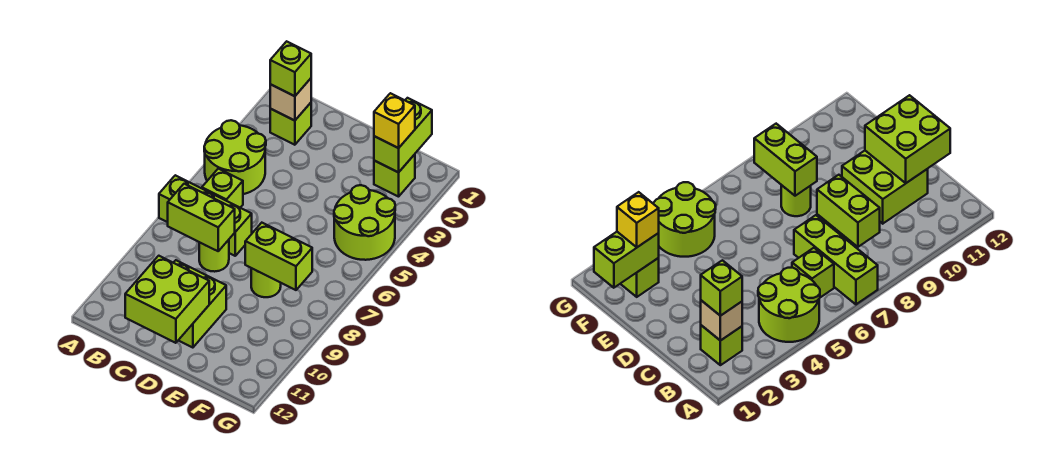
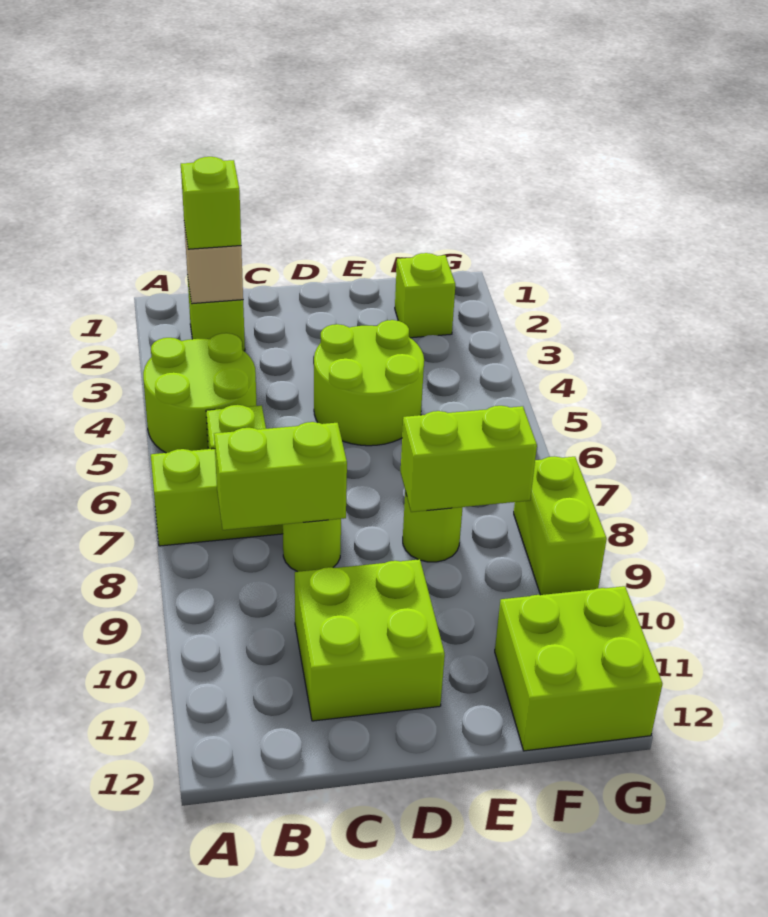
lime brick C11:D12 level 2 -> lime brick F11:G12 level 1
lime brick F1:F2 level 2 -> lime brick G8:G9 level 1
yellow brick F2 level 3 -> none
lime round brick F4:G5 level 1 -> lime round brick D4:E5 level 1

